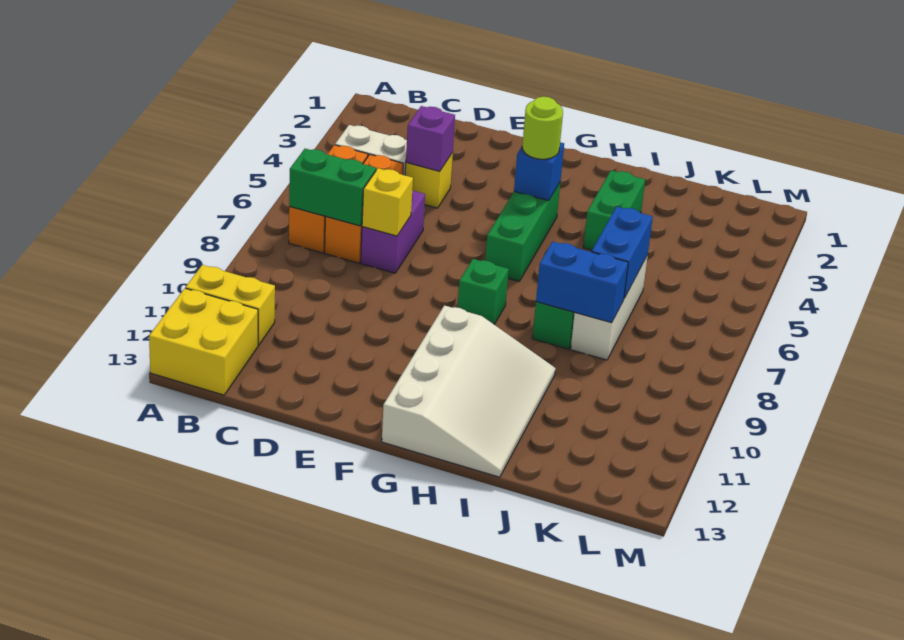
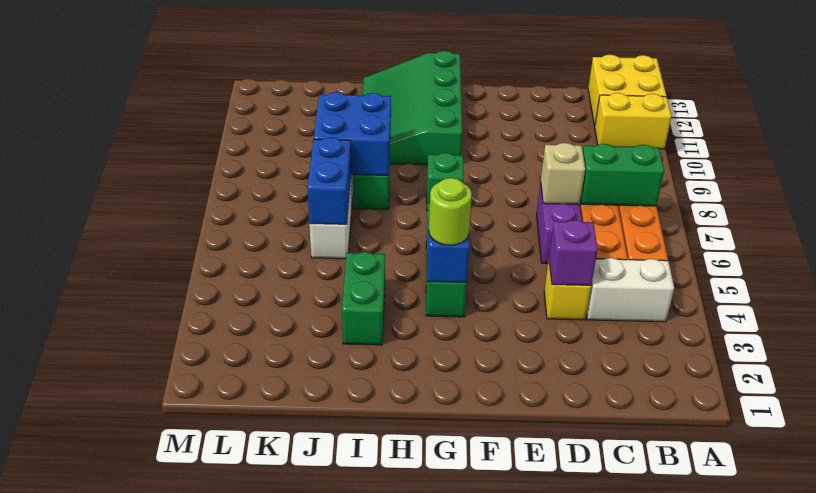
yellow brick D7 level 2 -> tan brick D7 level 2
white slope G10:I13 level 1 top G -> green slope G10:I13 level 1 top G
blue brick I8:J8 level 2 -> blue brick I8:J9 level 2

